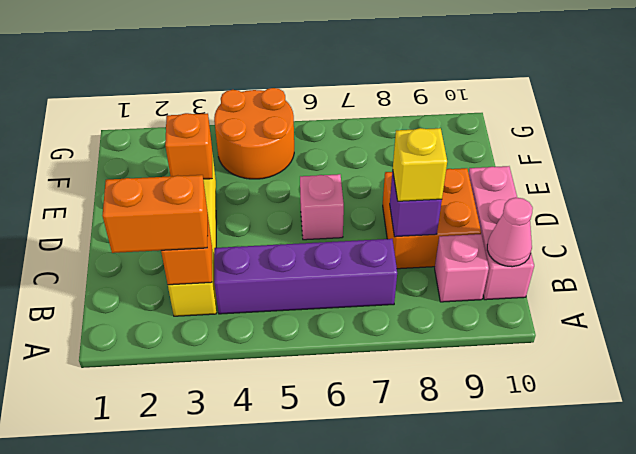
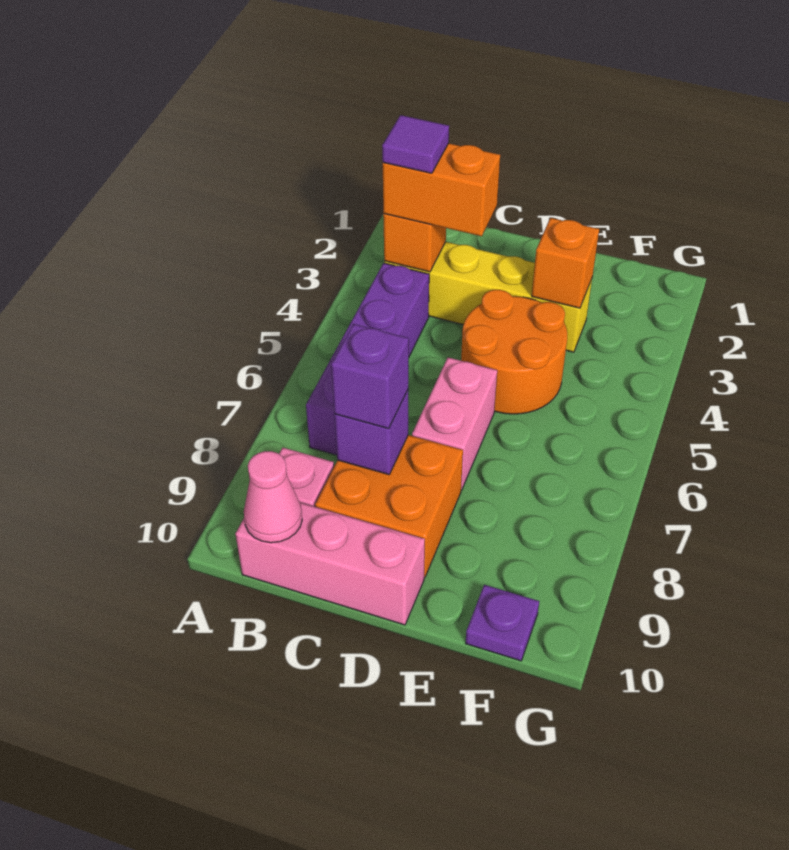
orange brick B2:B3 level 3 -> orange brick B3:C3 level 3
none -> purple tile B3 level 4
yellow brick C8 level 3 -> purple brick C8 level 3
pink brick D6 level 1 -> pink brick D6:D7 level 1
orange round brick F4:G5 level 1 -> orange round brick D4:E5 level 1
none -> purple plate F10 level 1

